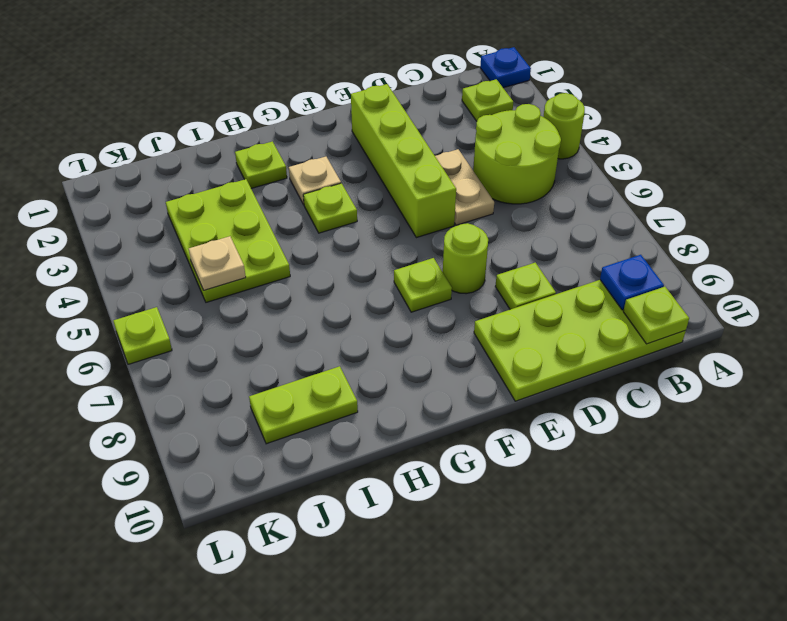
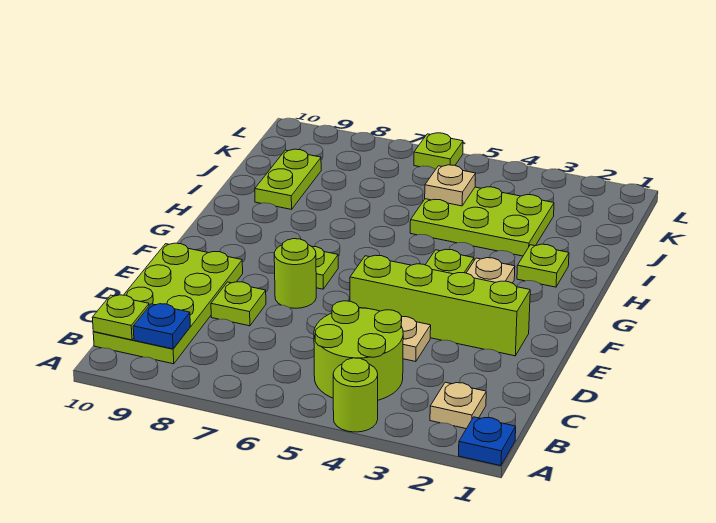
lime plate B2 level 1 -> tan plate B2 level 1

